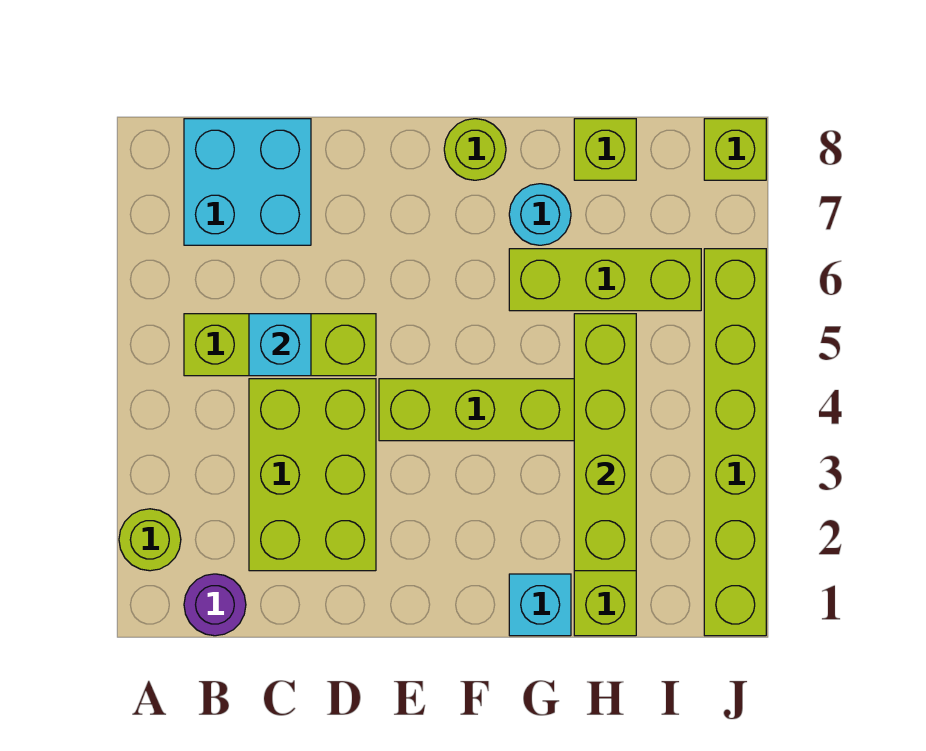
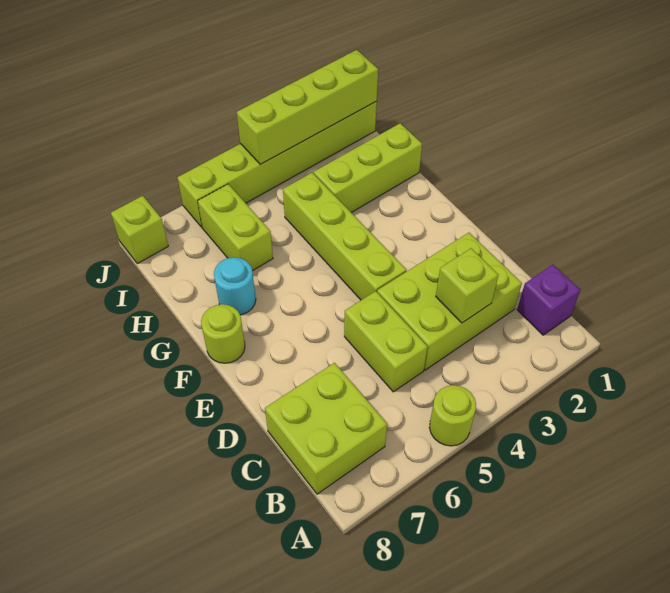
lime round brick A2 level 1 -> lime round brick A5 level 1
purple round brick B1 level 1 -> purple brick B1 level 1
lime brick B5:D5 level 1 -> lime brick C5:D5 level 1
cyan brick B7:C8 level 1 -> lime brick B7:C8 level 1
cyan brick C5 level 2 -> none
cyan brick G1 level 1 -> none
lime brick G6:I6 level 1 -> lime brick H6:I6 level 1
lime brick H2:H5 level 2 -> lime brick J1:J4 level 2
lime brick H8 level 1 -> lime brick C3 level 2

